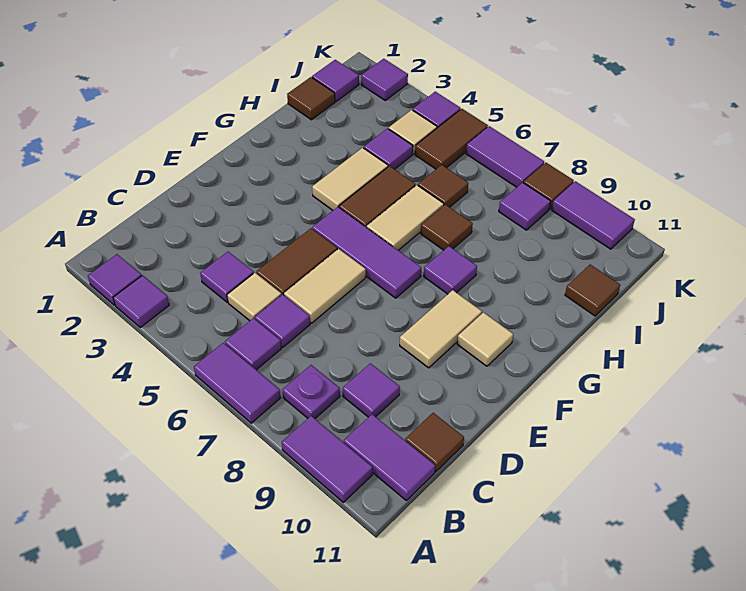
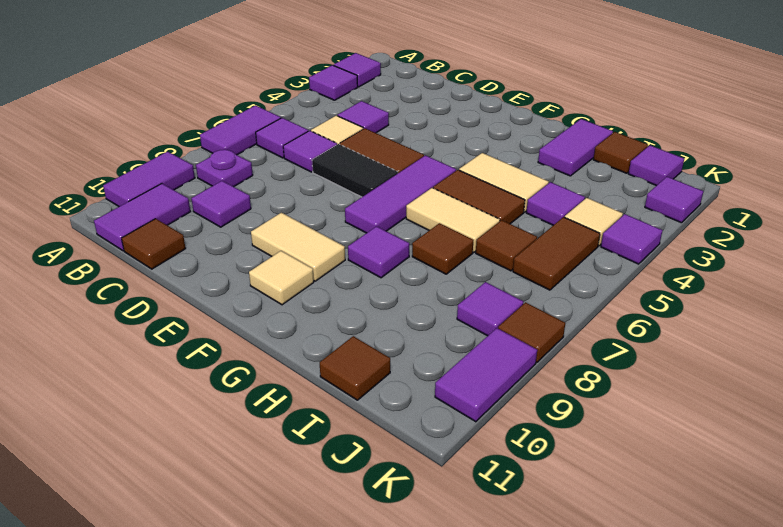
tan tile D6:E6 level 1 -> black tile D6:E6 level 1
brown tile J5:K5 level 1 -> brown tile J5:J6 level 1
purple tile K6:K7 level 1 -> purple tile H1:H2 level 1

